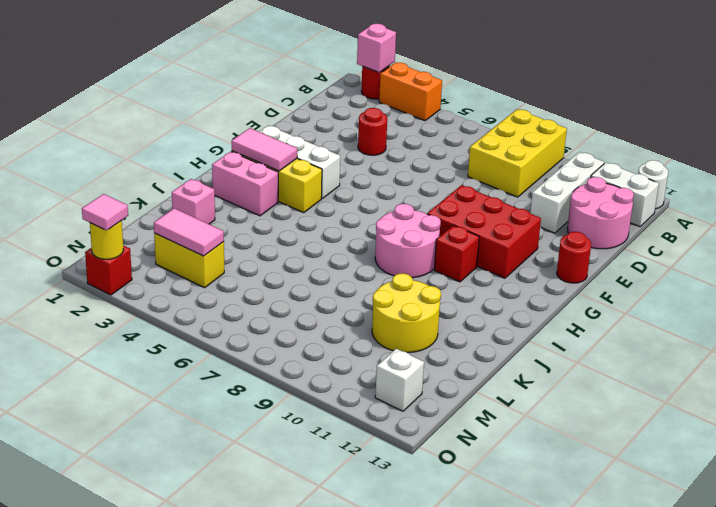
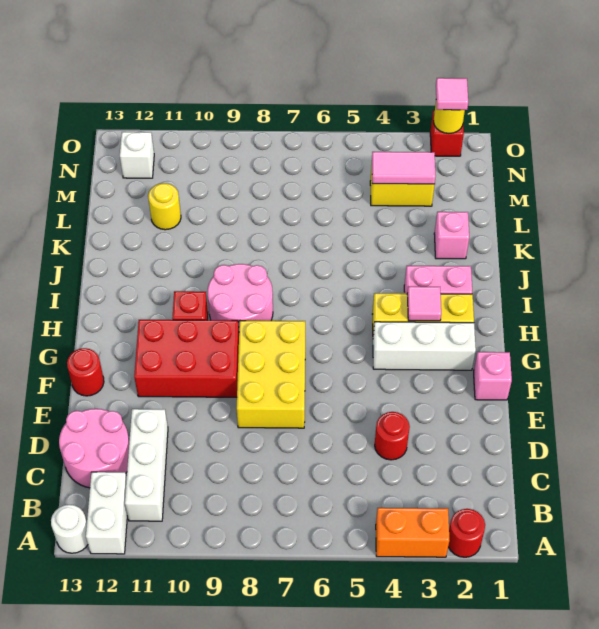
pink brick A2 level 2 -> pink brick F1 level 1
yellow brick A8:C9 level 1 -> yellow brick E7:G8 level 1
white brick B12:B13 level 1 -> white brick A12:B12 level 1
pink tile H2:H3 level 2 -> pink tile H3 level 2
yellow round brick K10:L11 level 1 -> yellow round brick L11 level 1

